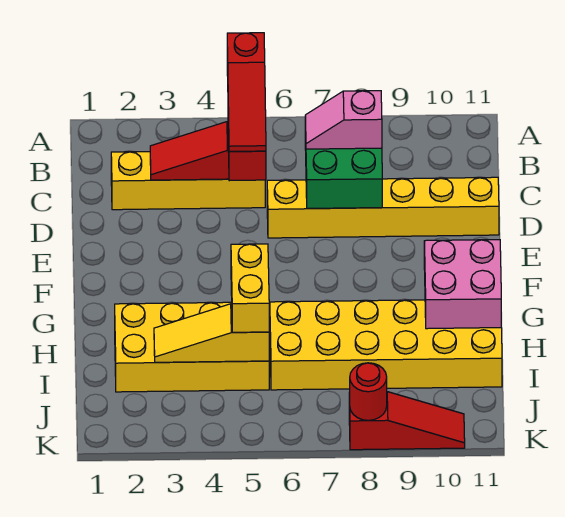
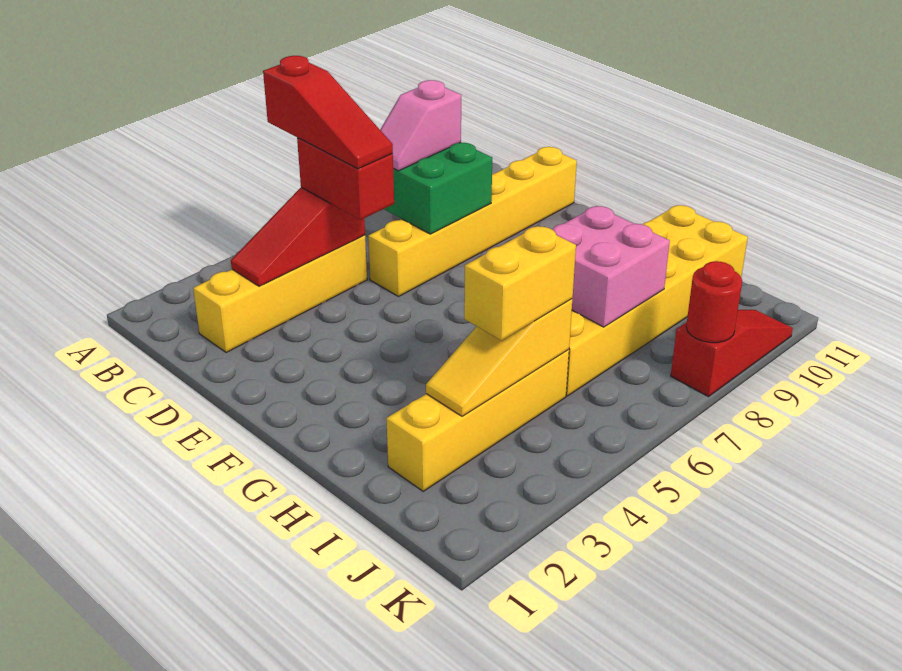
pink brick G10:H11 level 2 -> pink brick H7:I8 level 2
yellow brick H2:I5 level 1 -> yellow brick I2:I5 level 1
yellow brick H5:I5 level 3 -> yellow brick I4:I5 level 3

